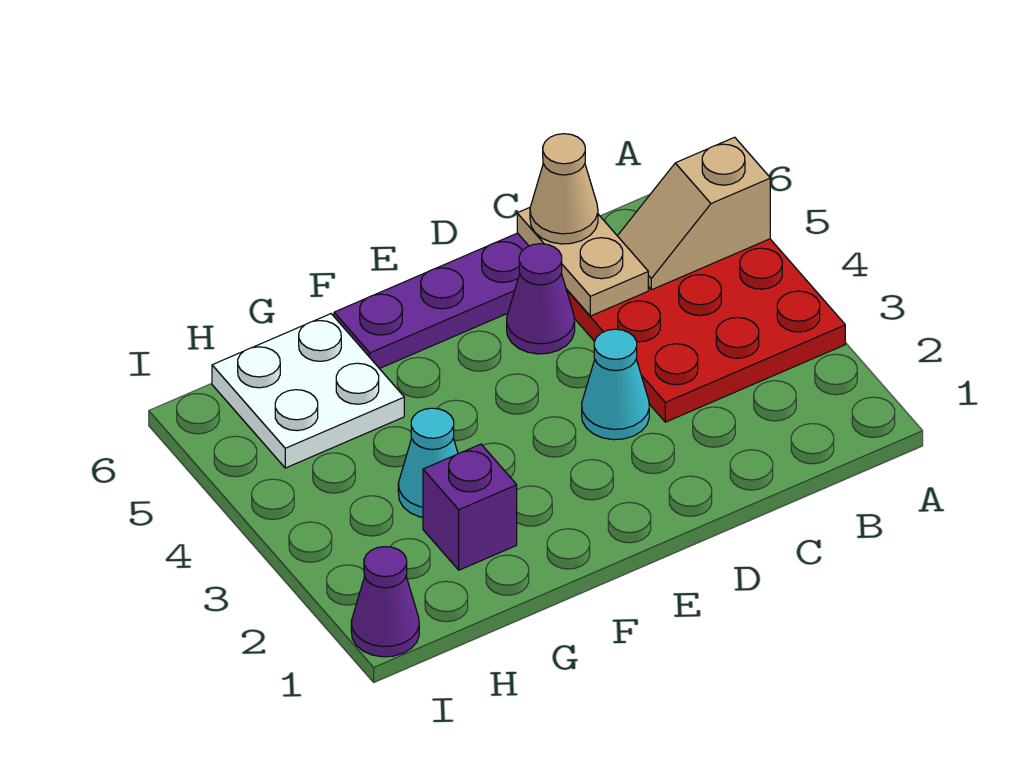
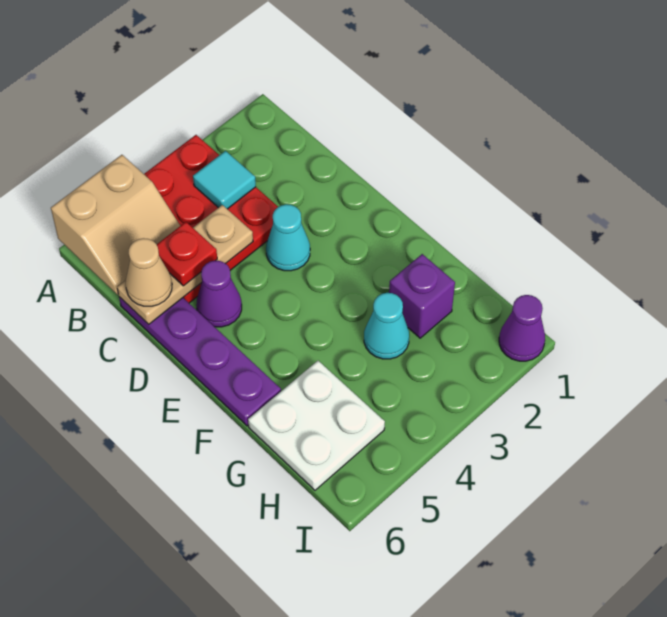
tan slope A5:B5 level 2 top A -> tan slope A5:B6 level 2 top A
none -> cyan tile B3 level 2
tan plate C5:C6 level 2 -> tan plate C4:C6 level 2
none -> red plate C5 level 3

